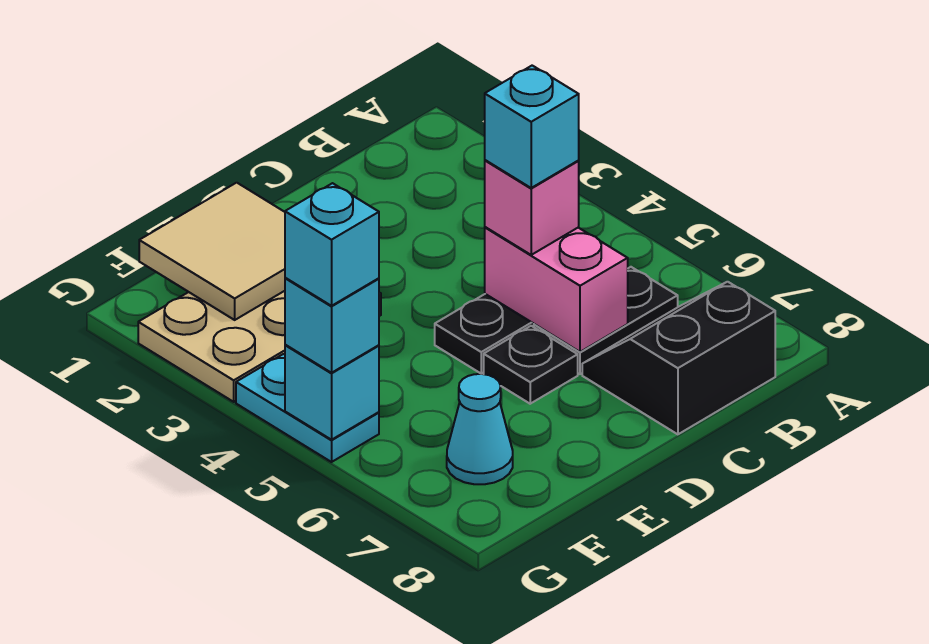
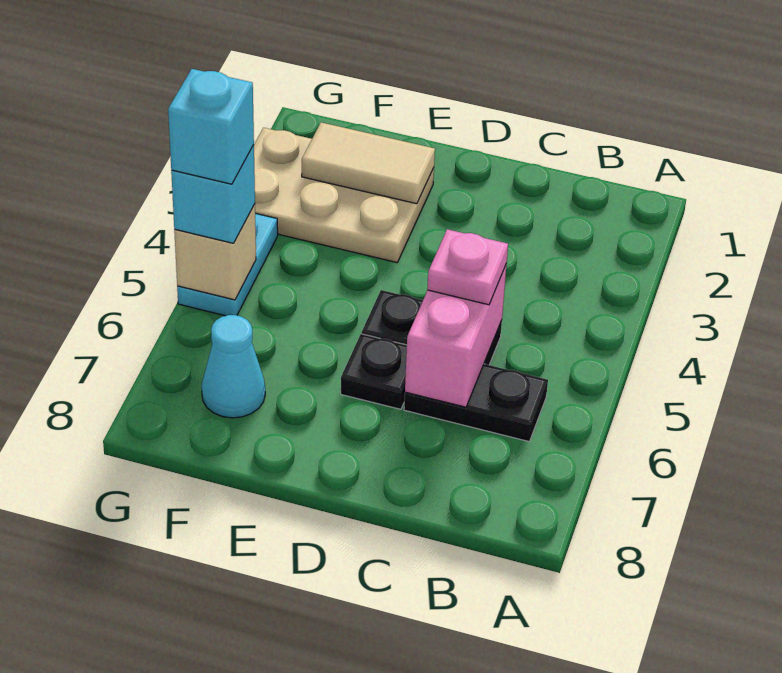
black slope B7:C8 level 1 top 8 -> none
pink brick C5 level 3 -> pink plate C5 level 3
cyan brick C5 level 4 -> none
tan tile E1:F2 level 2 -> tan tile E2:F2 level 2
cyan brick G5 level 2 -> tan brick G5 level 2

